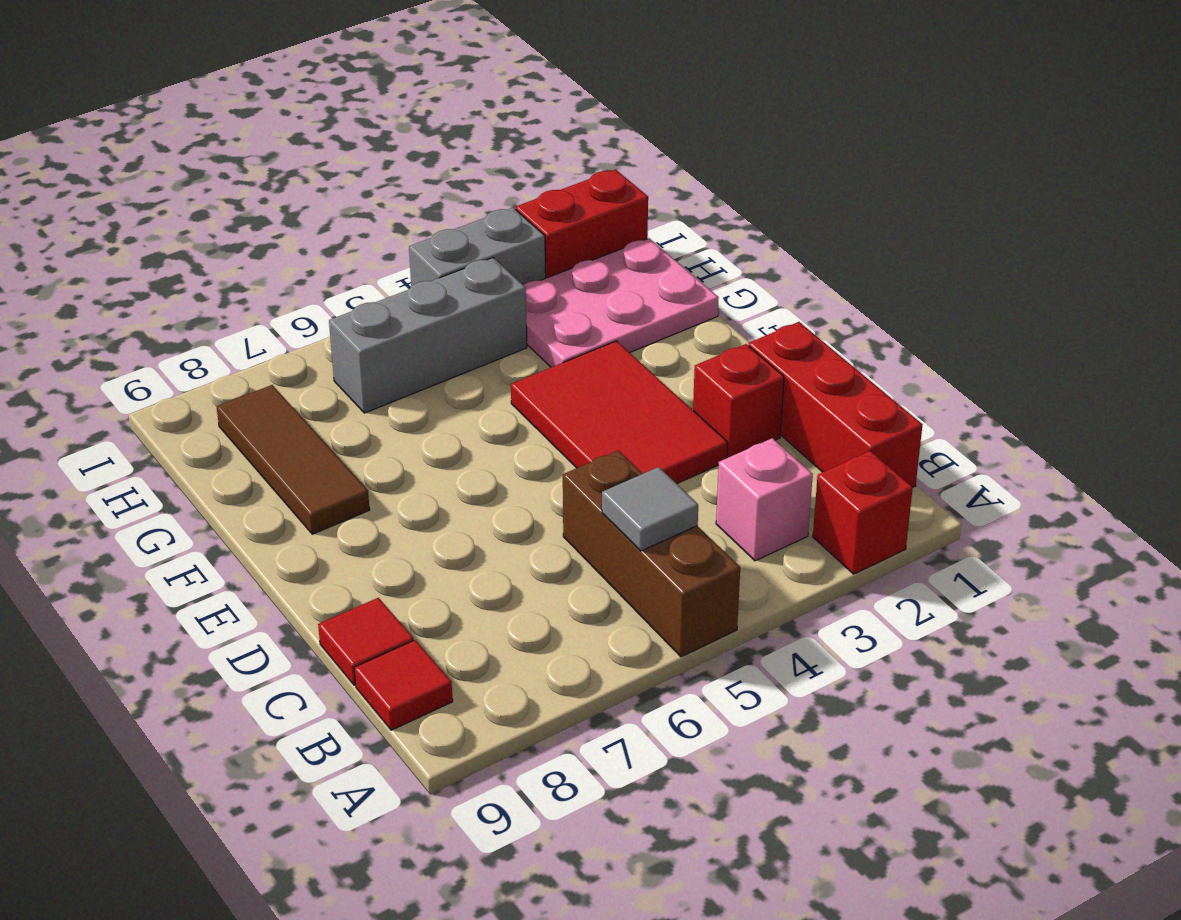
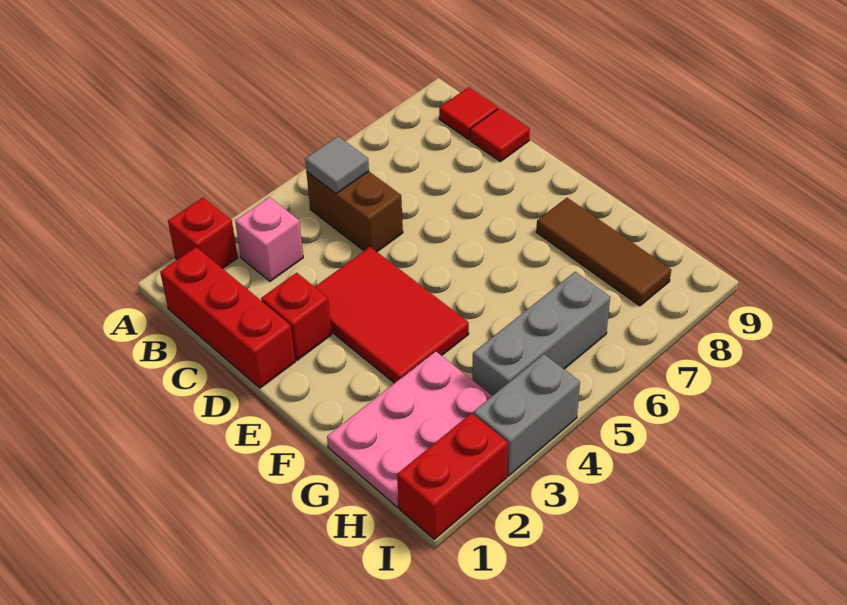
brown brick A5:C5 level 1 -> brown brick B5:C5 level 1

